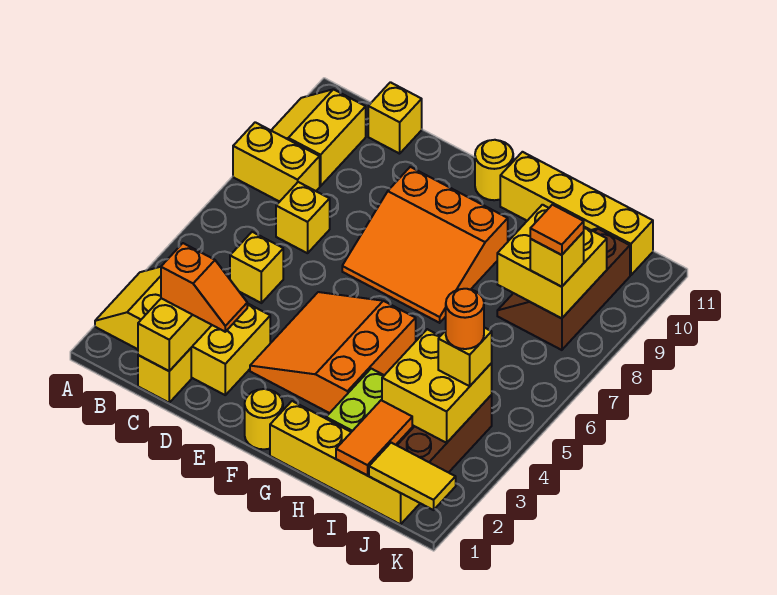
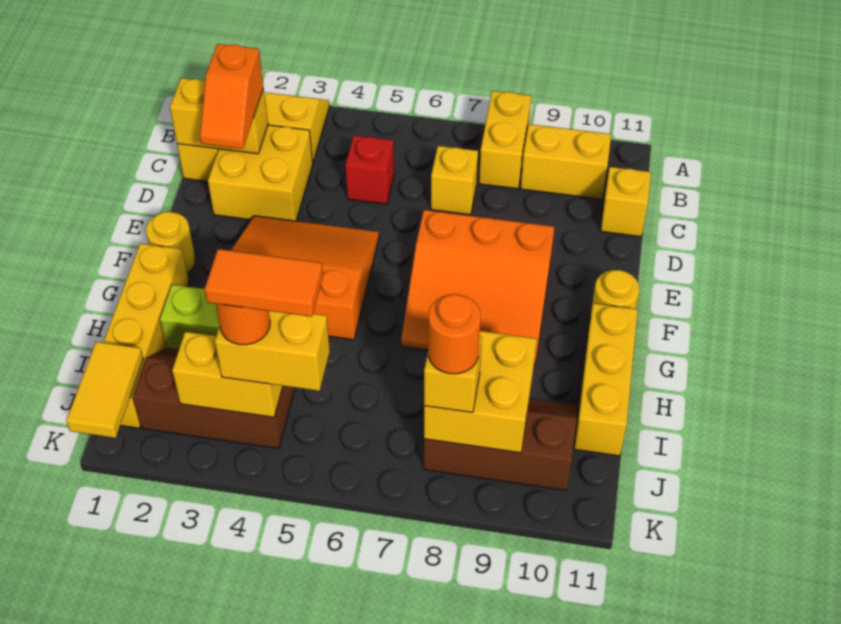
yellow brick C5 level 1 -> red brick C5 level 1
orange slope E7:G9 level 1 top 9 -> orange slope E7:G9 level 1 top E
yellow brick G11:J11 level 1 -> yellow brick G11:I11 level 1
orange tile I1:I2 level 2 -> orange tile J4:J5 level 5
yellow brick I3:J4 level 2 -> yellow brick J3:J4 level 2
yellow brick J4 level 3 -> yellow brick J4:J5 level 3
orange tile J8 level 4 -> orange round brick J8 level 4

